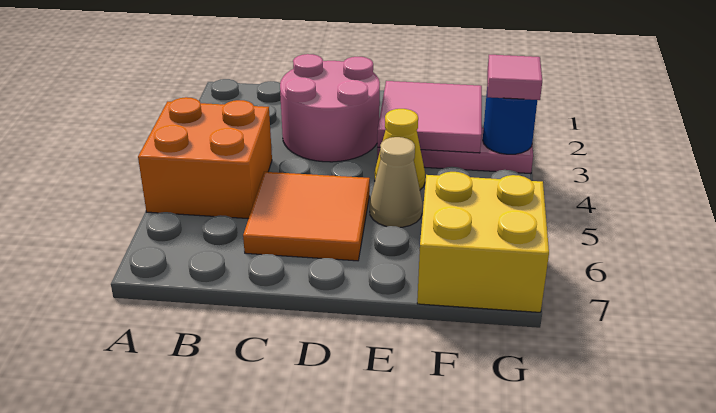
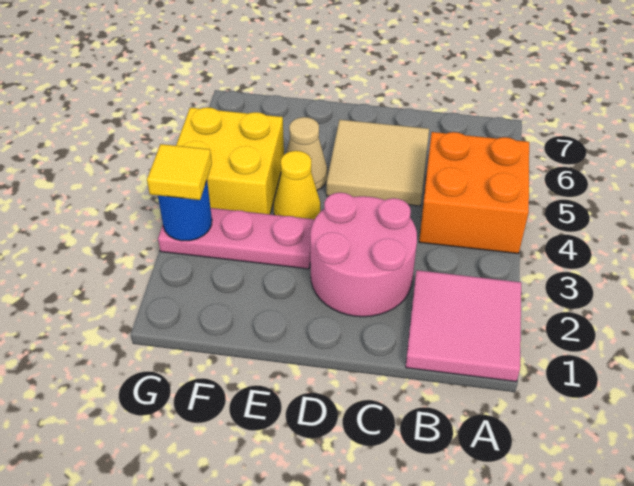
orange tile C5:D6 level 1 -> tan tile C5:D6 level 1
pink tile E2:F3 level 2 -> pink tile A1:B2 level 1
yellow brick F6:G7 level 1 -> yellow brick F4:G5 level 1
pink tile G3 level 3 -> yellow tile G3 level 3

